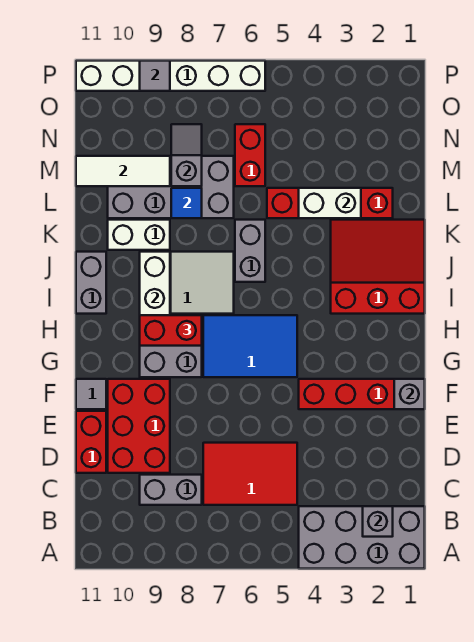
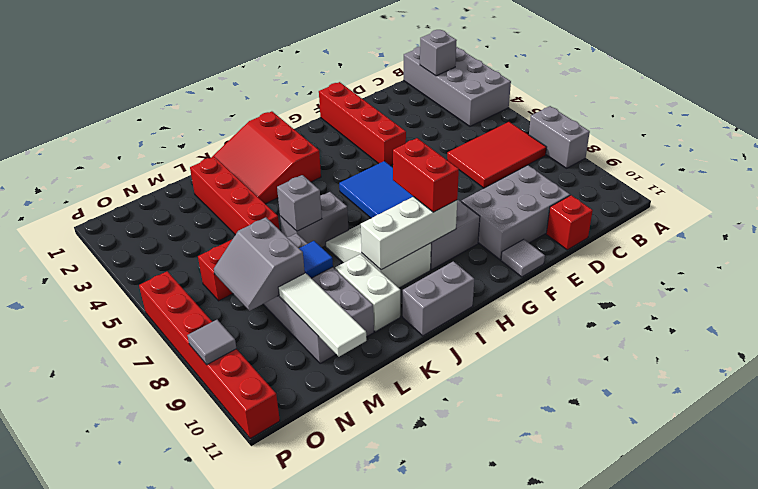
red tile C5:D7 level 1 -> red tile B6:D7 level 1
grey brick C8:C9 level 1 -> grey brick A7:A8 level 1
red brick D9:F10 level 1 -> grey brick D9:F10 level 1
red brick D11:E11 level 1 -> red brick D11 level 1
grey brick F1 level 2 -> grey brick K6 level 2
white brick L3:L4 level 2 -> none
grey slope M8:N8 level 2 top M -> grey slope M7:N8 level 2 top M
white brick P6:P11 level 1 -> red brick P6:P11 level 1

